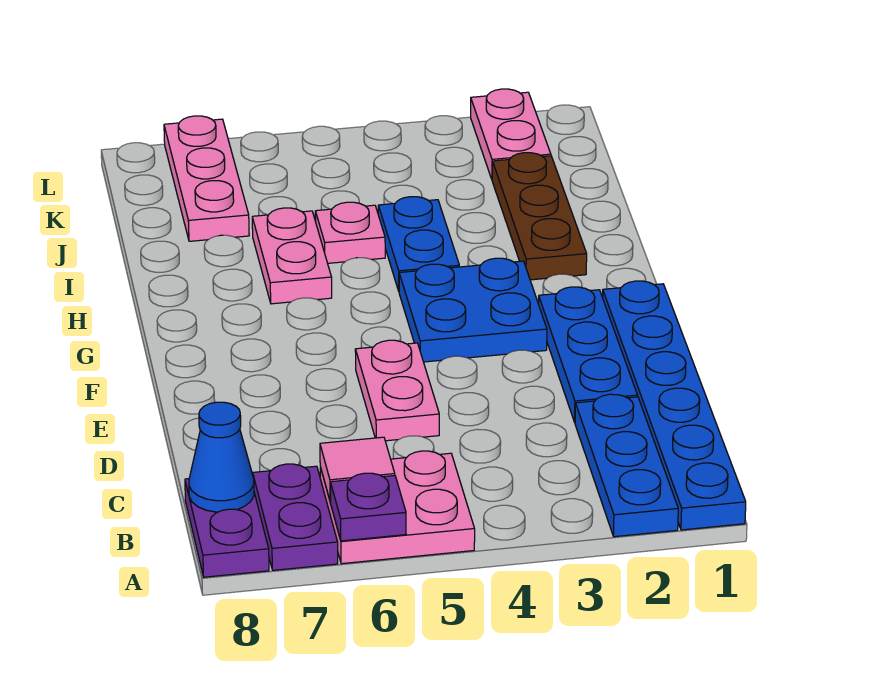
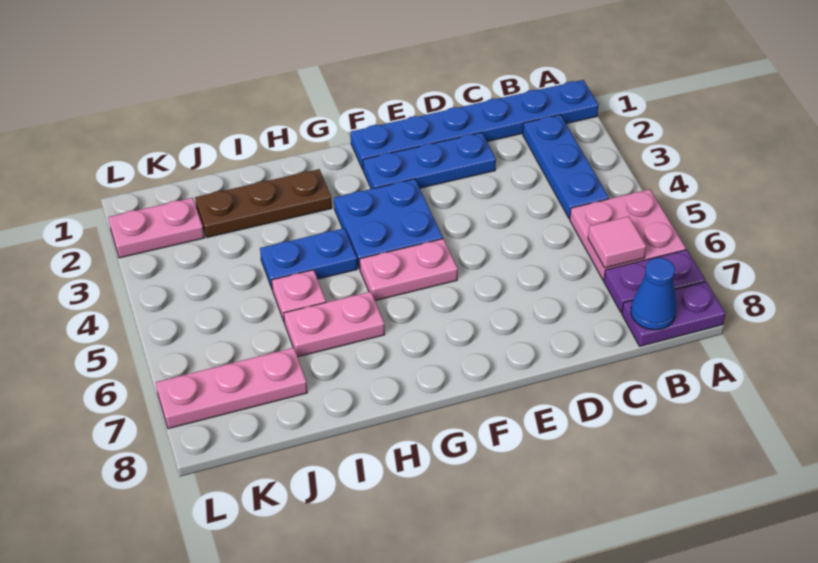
blue plate A2:C2 level 1 -> blue plate B2:B4 level 1
purple plate A6 level 2 -> none
pink plate D5:E5 level 1 -> pink plate F5:G5 level 1

